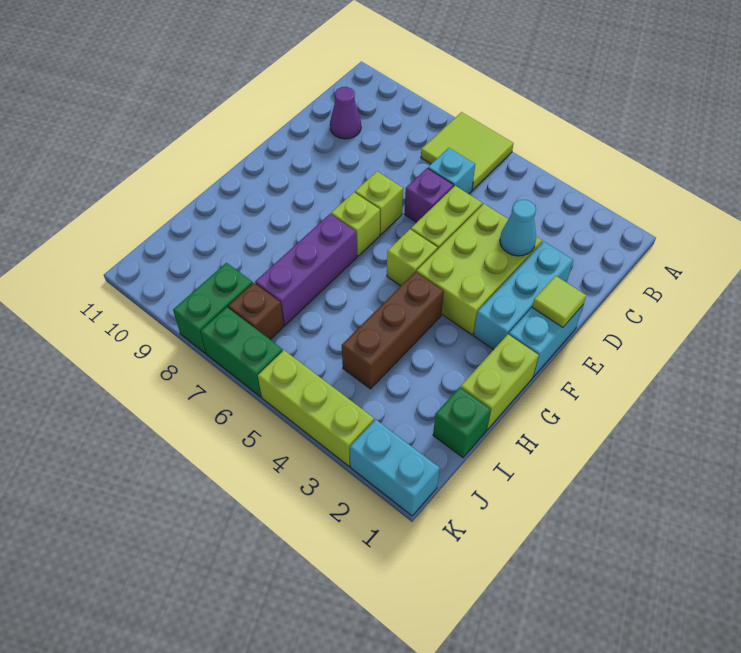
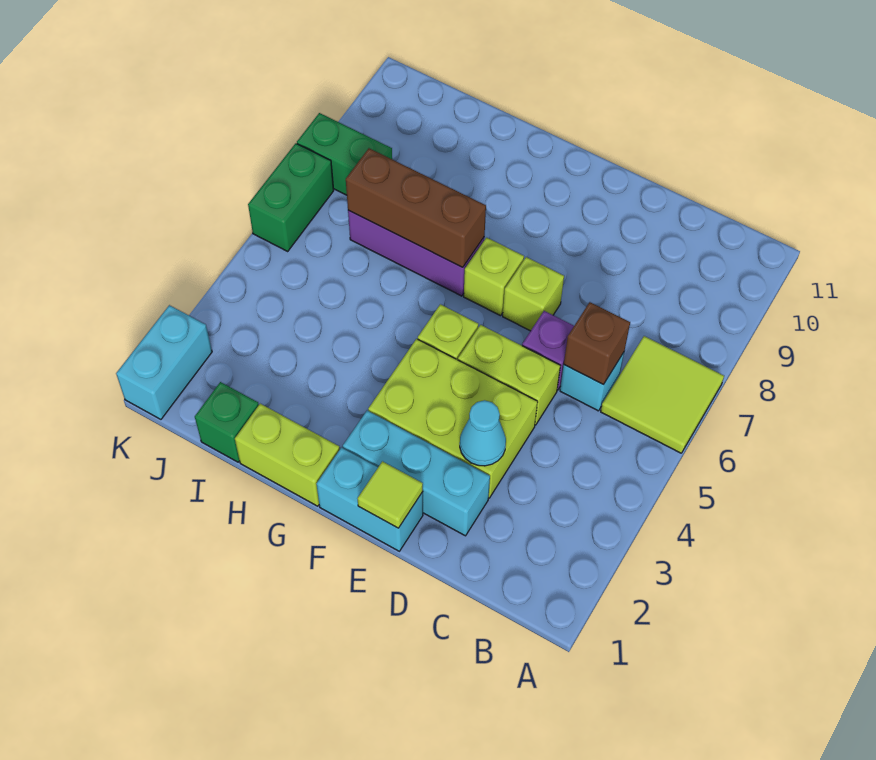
purple cone C10 level 1 -> none
brown brick G4:I4 level 1 -> brown brick G7:I7 level 2
brown brick J7 level 1 -> brown brick C6 level 2
lime brick K3:K5 level 1 -> none

